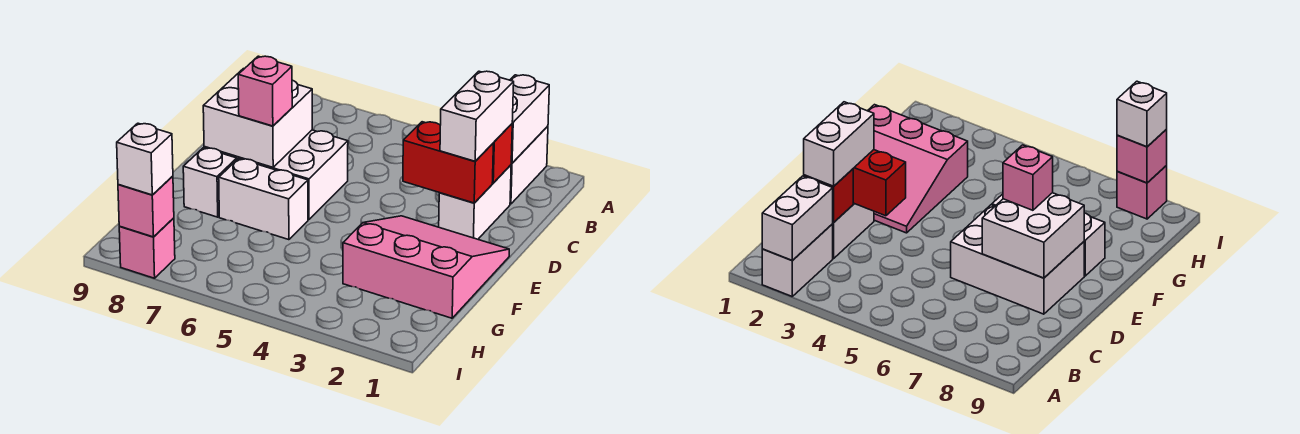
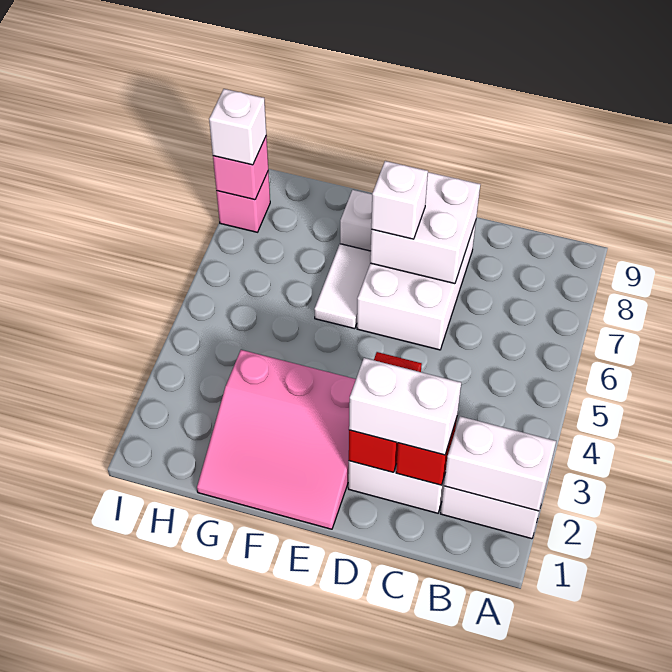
pink slope E1:G3 level 1 top G -> pink slope E1:G3 level 1 top 3
pink brick E7 level 3 -> white brick E7 level 3
white brick F6:F7 level 1 -> white tile F6:F7 level 1

